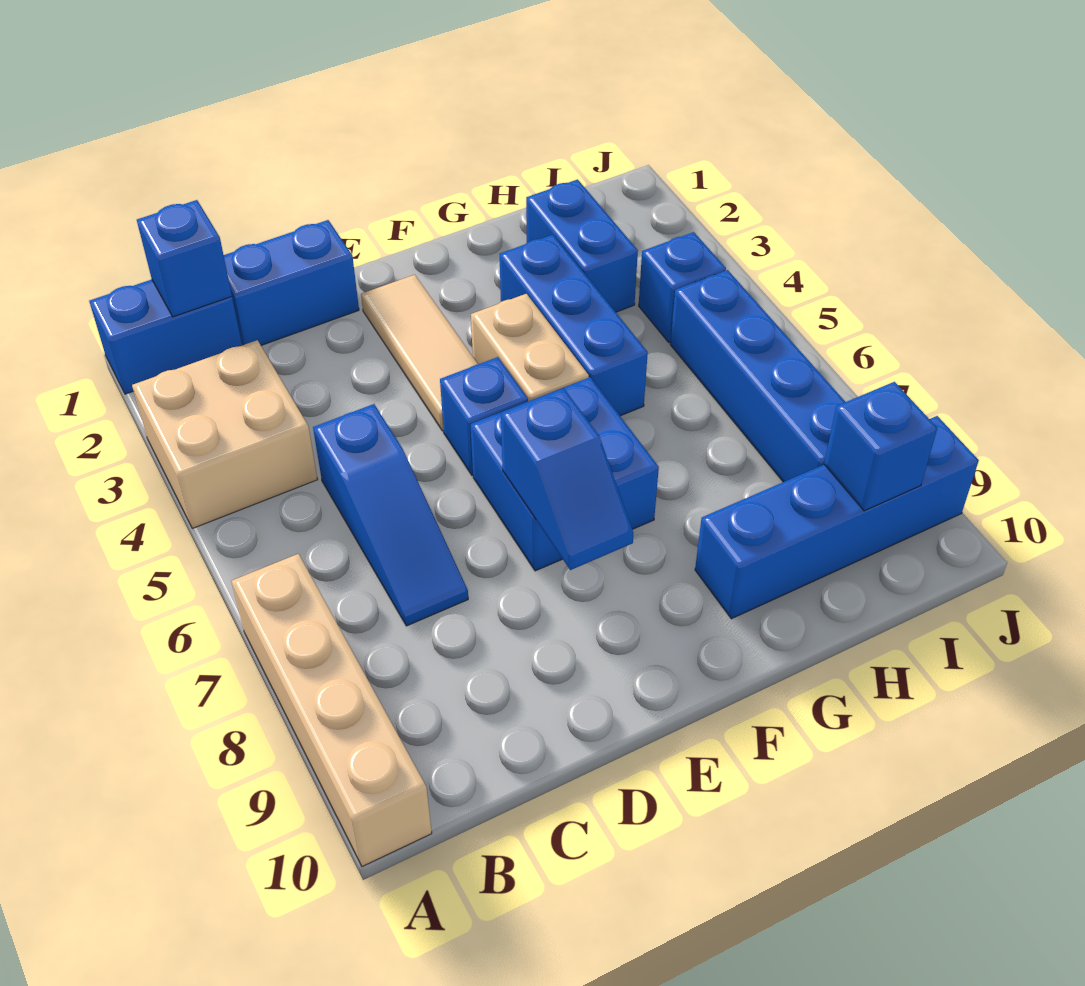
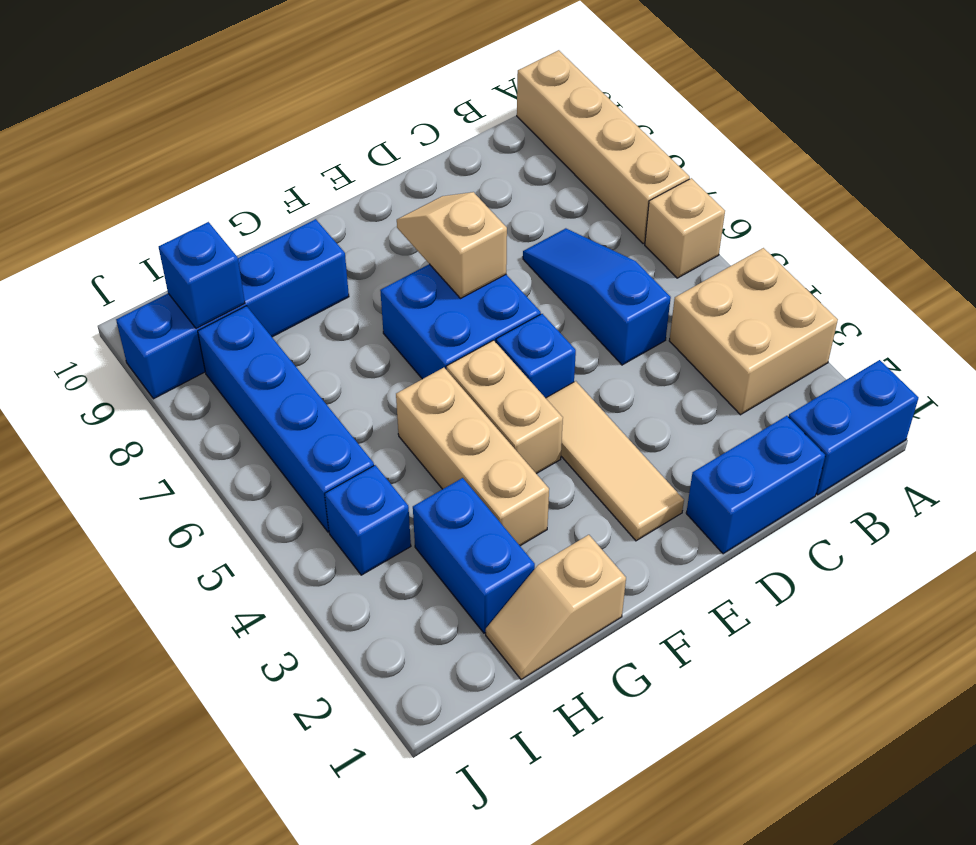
none -> tan brick A6 level 1
blue brick B1 level 2 -> none
blue slope E7:E8 level 2 top 7 -> tan slope E7:E8 level 2 top 7
none -> tan slope G1:H1 level 1 top G
blue brick G3:G5 level 1 -> tan brick G3:G5 level 1

